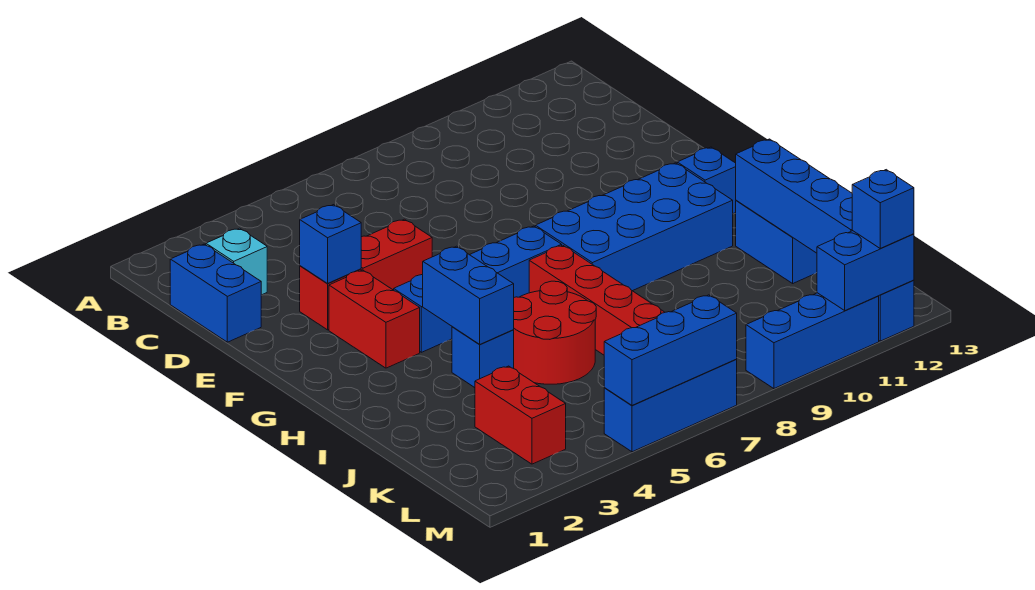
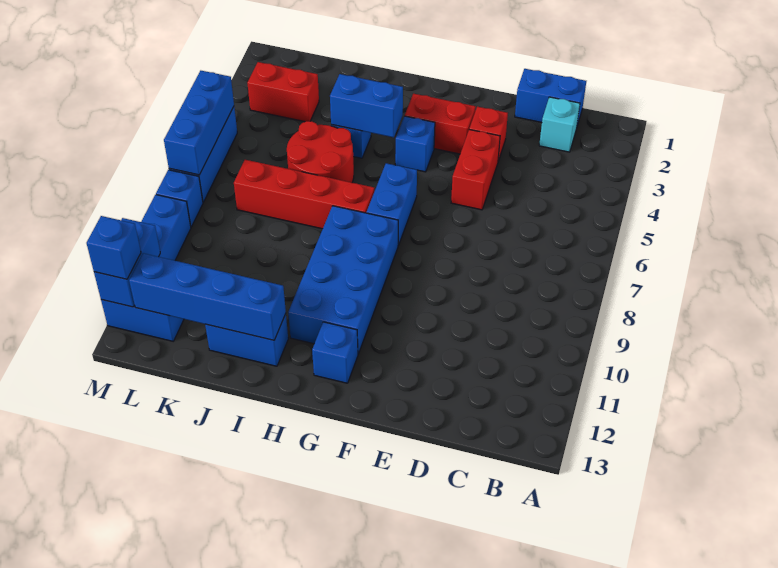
blue brick E3 level 2 -> blue brick M8 level 1

